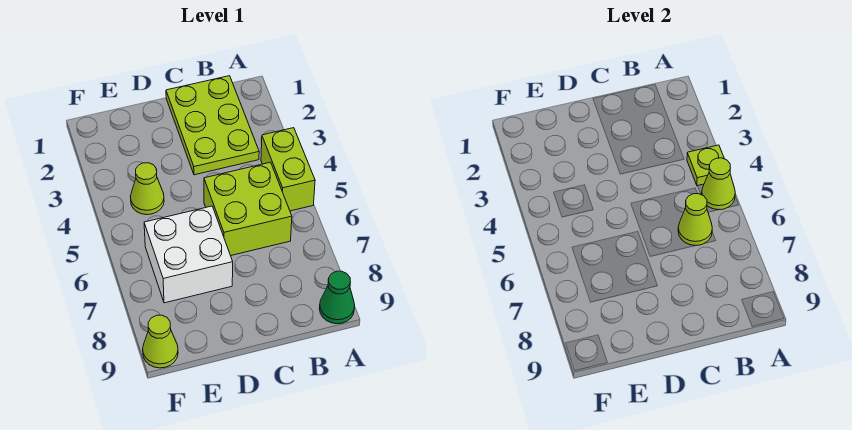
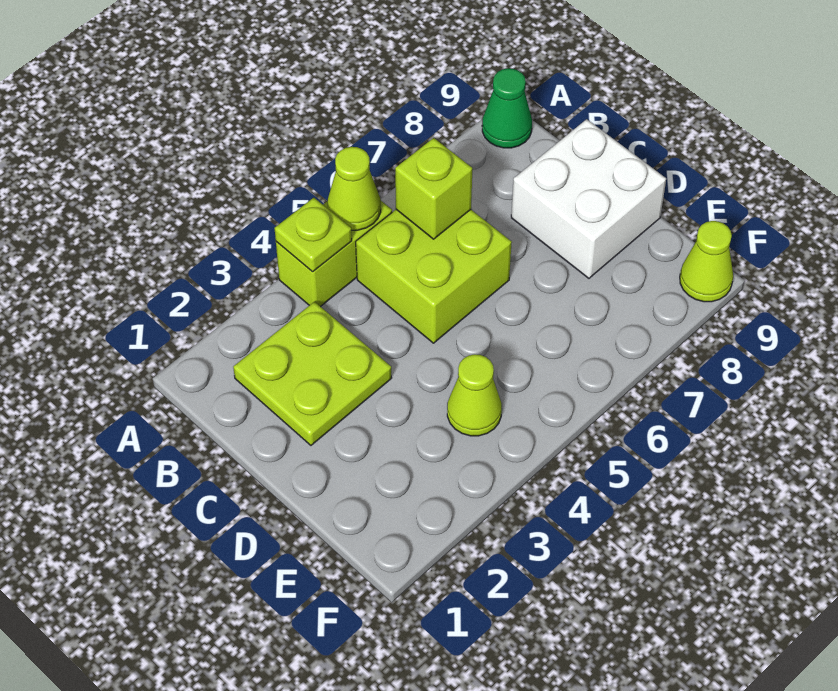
lime plate B1:C3 level 1 -> lime plate B2:C3 level 1
lime cone B6 level 2 -> lime brick B6 level 2
white brick D6:E7 level 1 -> white brick C8:D9 level 1

